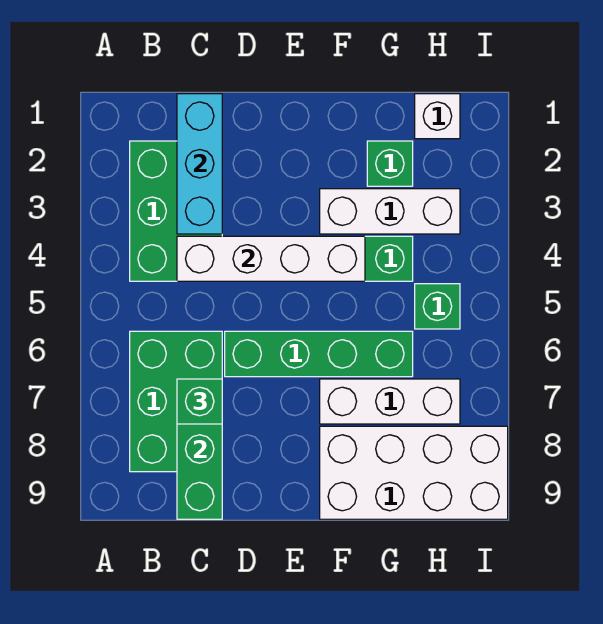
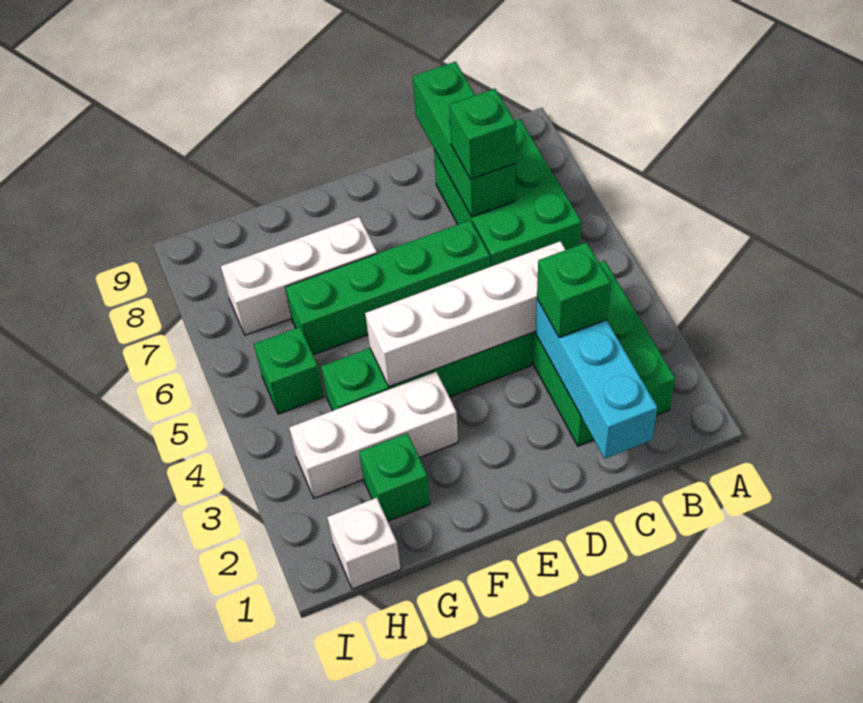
none -> green brick C3 level 3
white brick F8:I9 level 1 -> none

